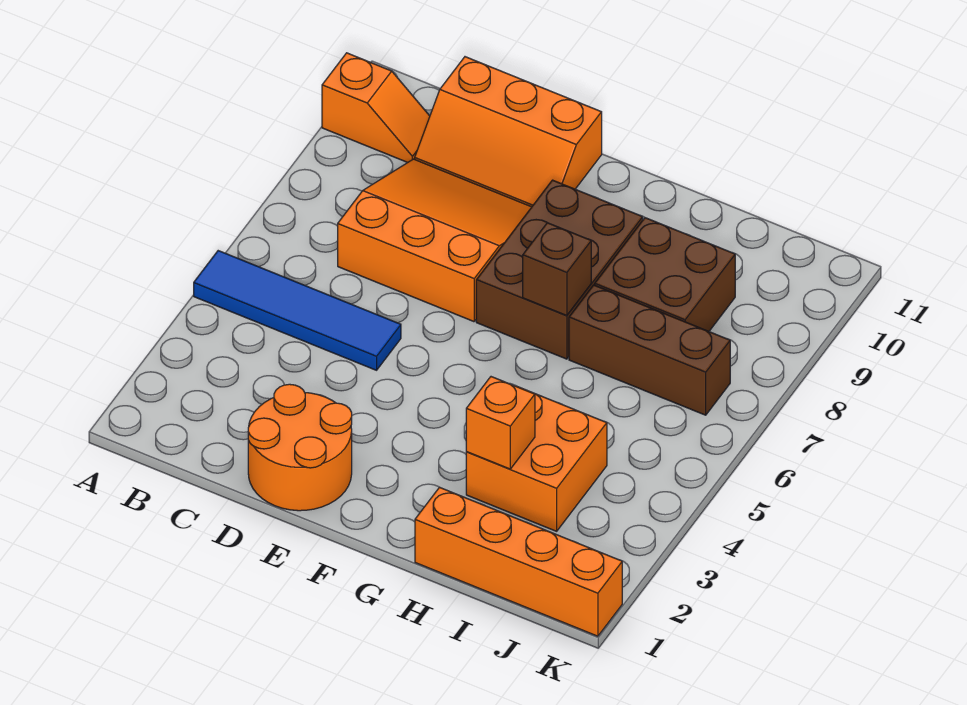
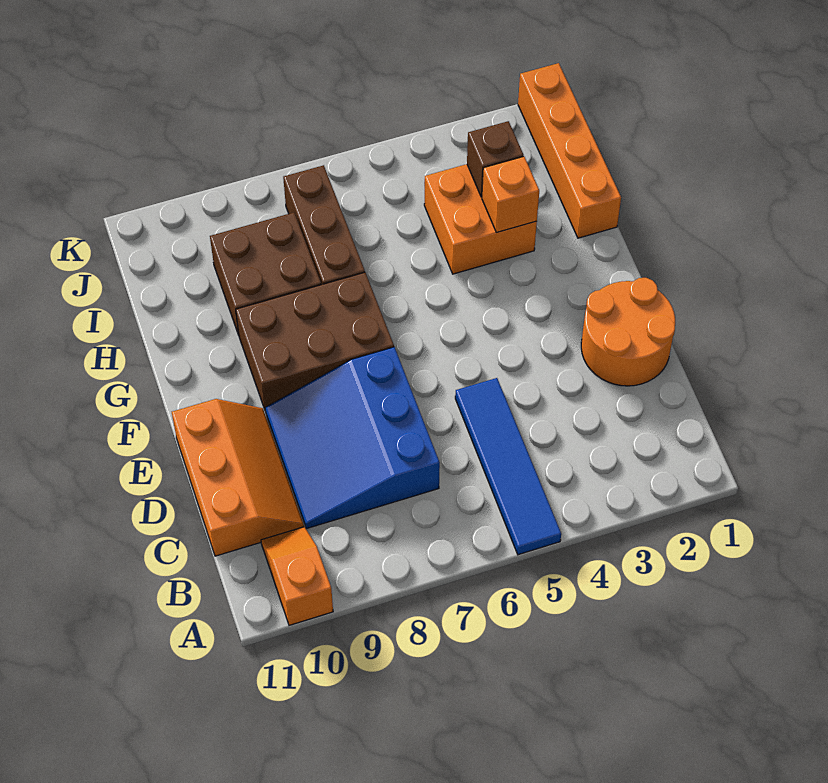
orange slope C7:E9 level 1 top 7 -> blue slope C7:E9 level 1 top 7
brown brick G7 level 2 -> brown brick I3 level 2

